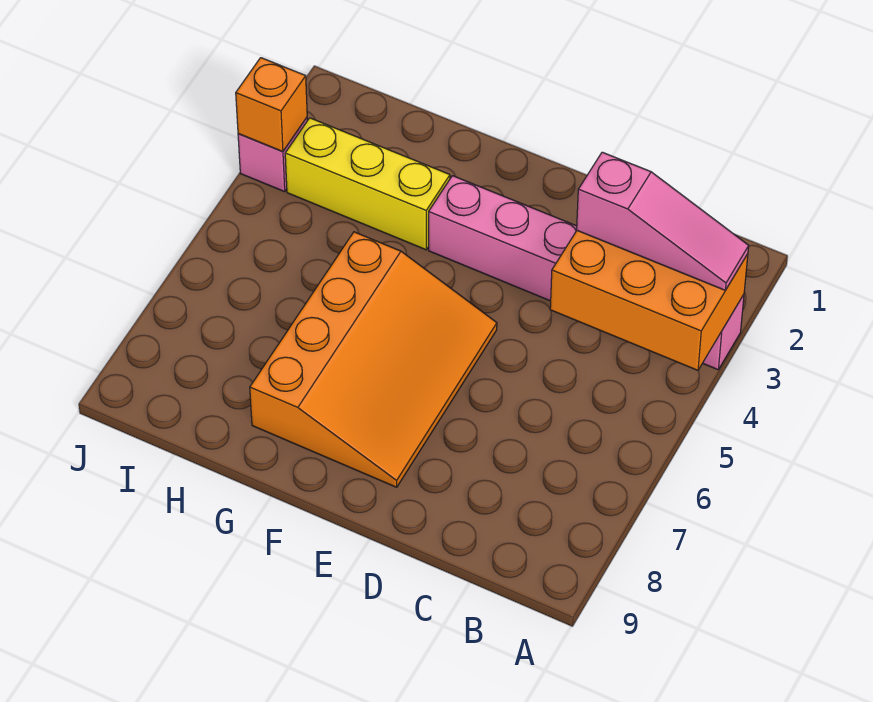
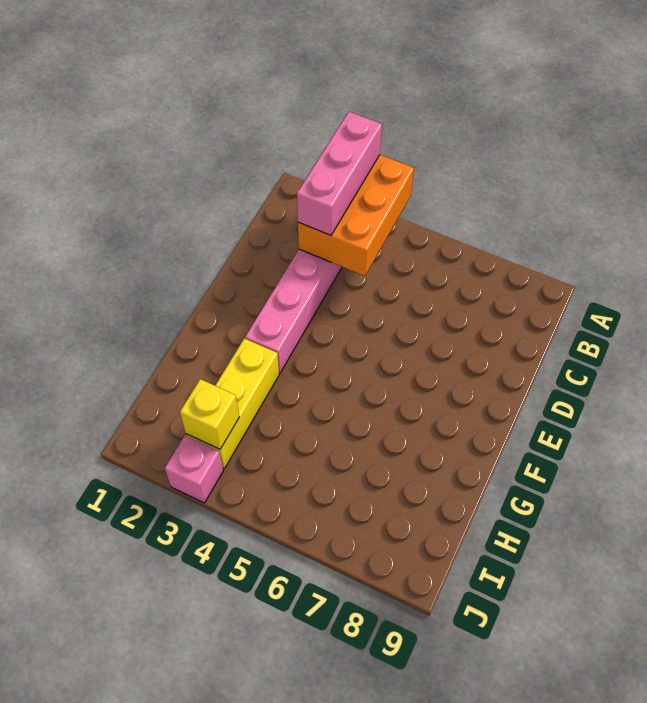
pink slope A3:C3 level 3 top C -> pink brick A3:C3 level 3
orange slope E5:G8 level 1 top G -> none
none -> yellow brick I3 level 2
orange brick J3 level 2 -> none

